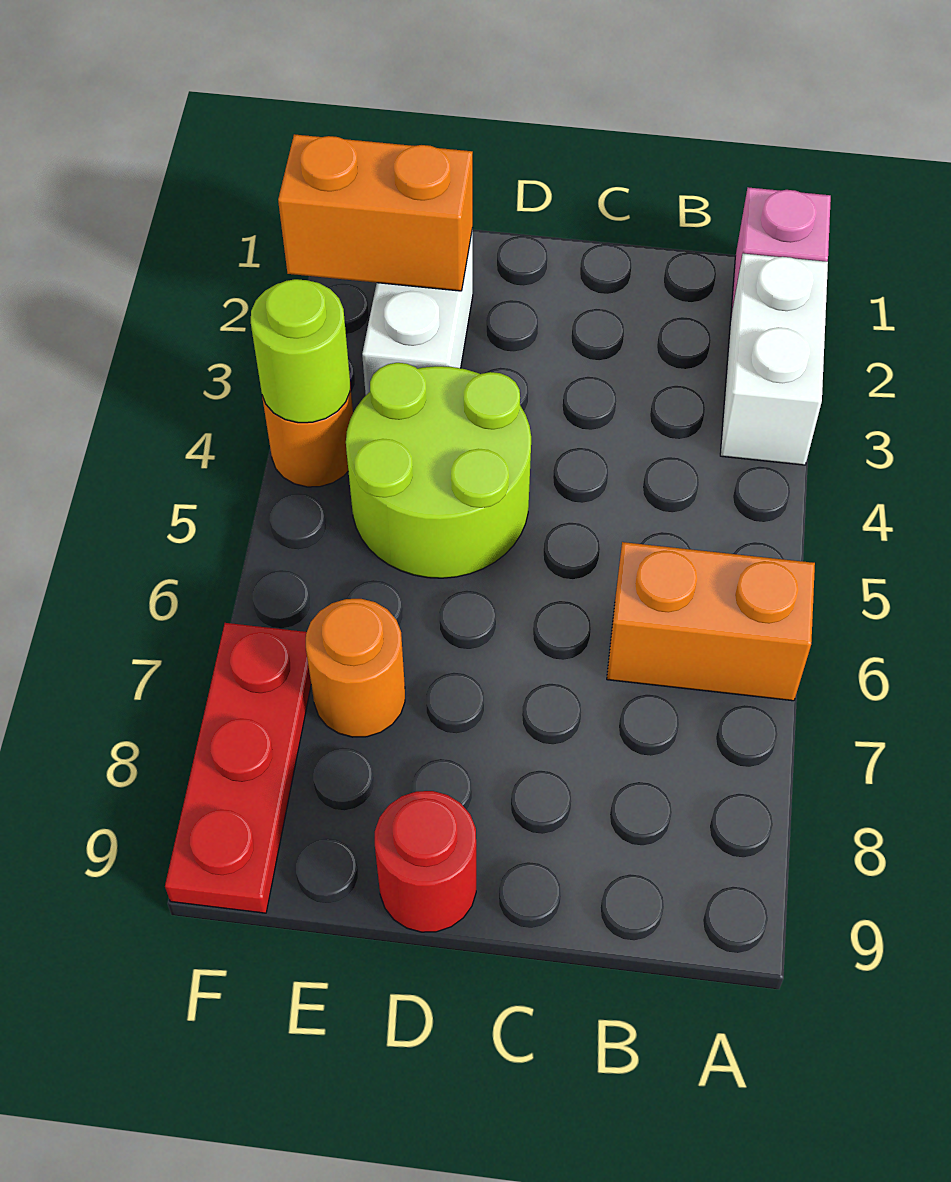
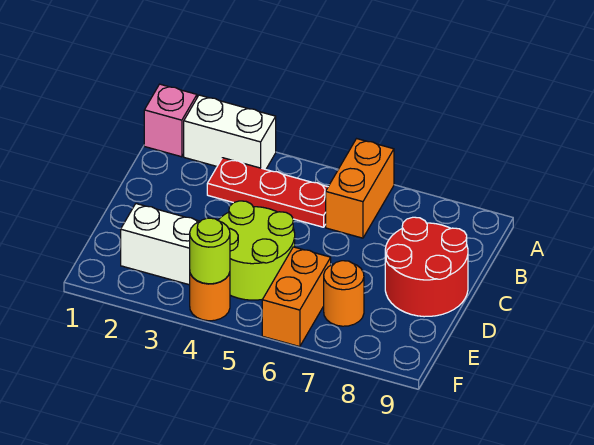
red round brick D9 level 1 -> red round brick C8:D9 level 1
orange brick E2:F2 level 2 -> orange brick E6:F6 level 1
red plate F7:F9 level 1 -> red plate B3:B5 level 1

